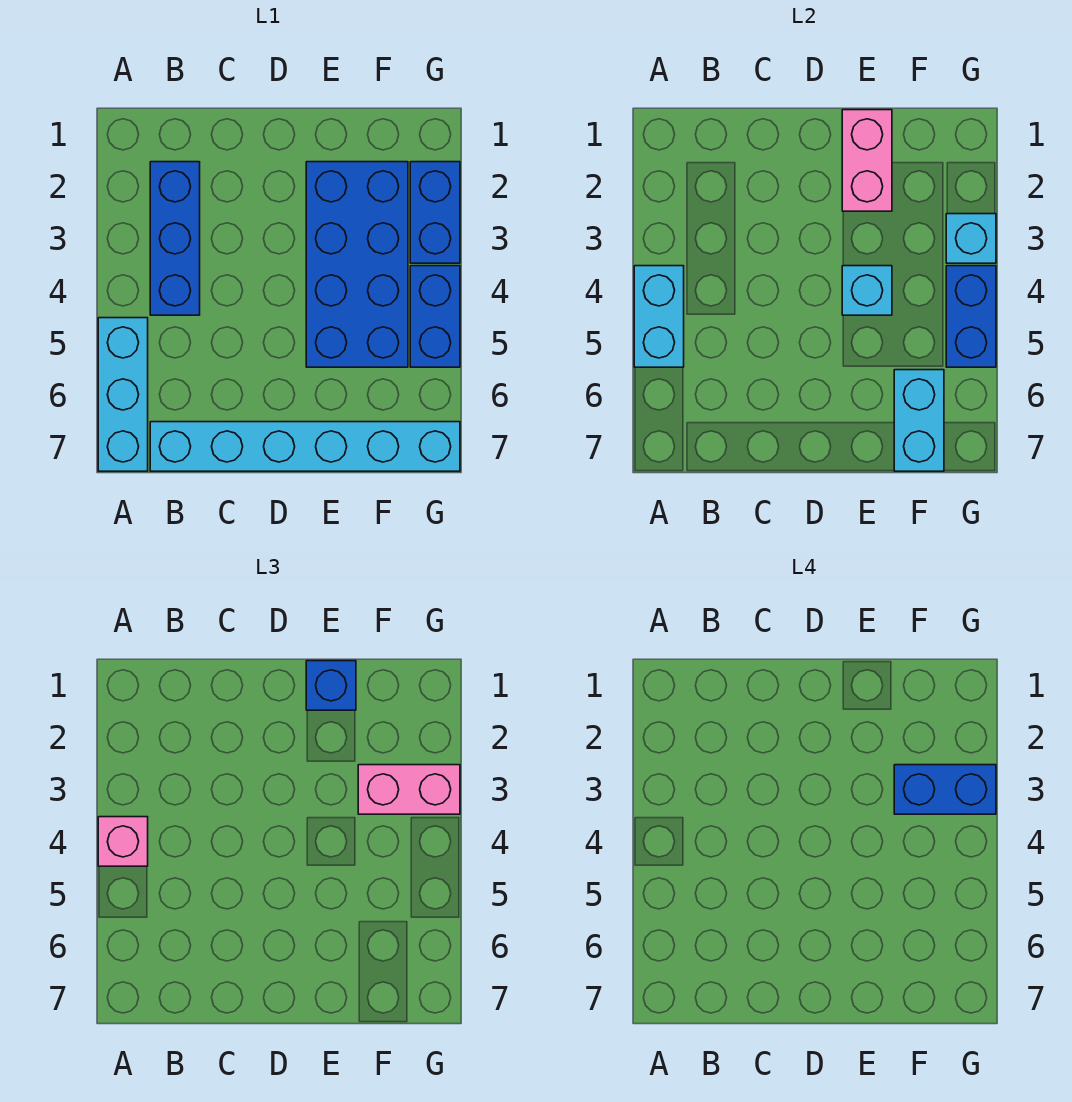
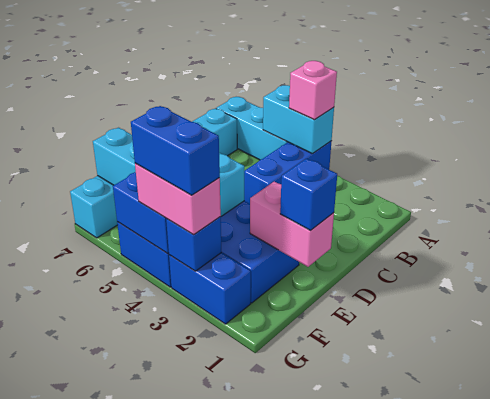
blue brick B2:B4 level 1 -> blue brick A4:C4 level 1
pink brick F3:G3 level 3 -> pink brick G3:G4 level 3
blue brick F3:G3 level 4 -> blue brick G3:G4 level 4
cyan brick G3 level 2 -> blue brick G3 level 2

